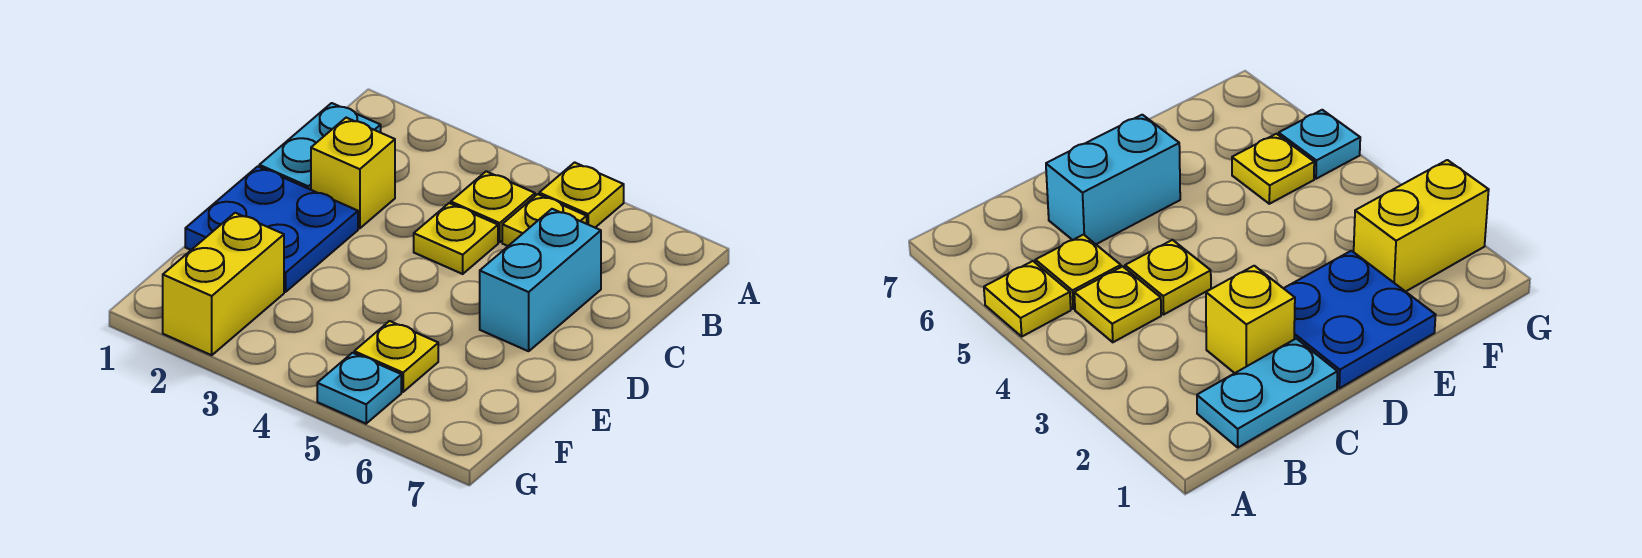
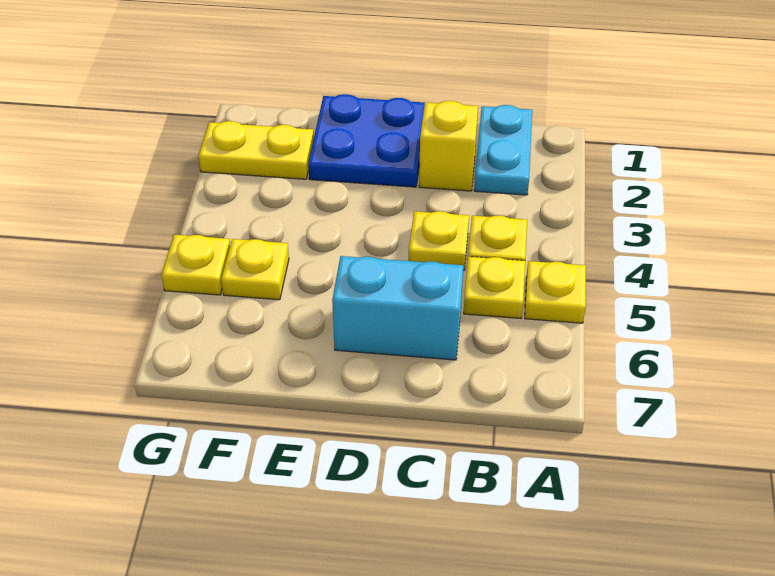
cyan plate B1:C1 level 1 -> cyan plate B1:B2 level 1
yellow brick F2:G2 level 1 -> yellow plate F2:G2 level 1
cyan plate G5 level 1 -> yellow plate G5 level 1

